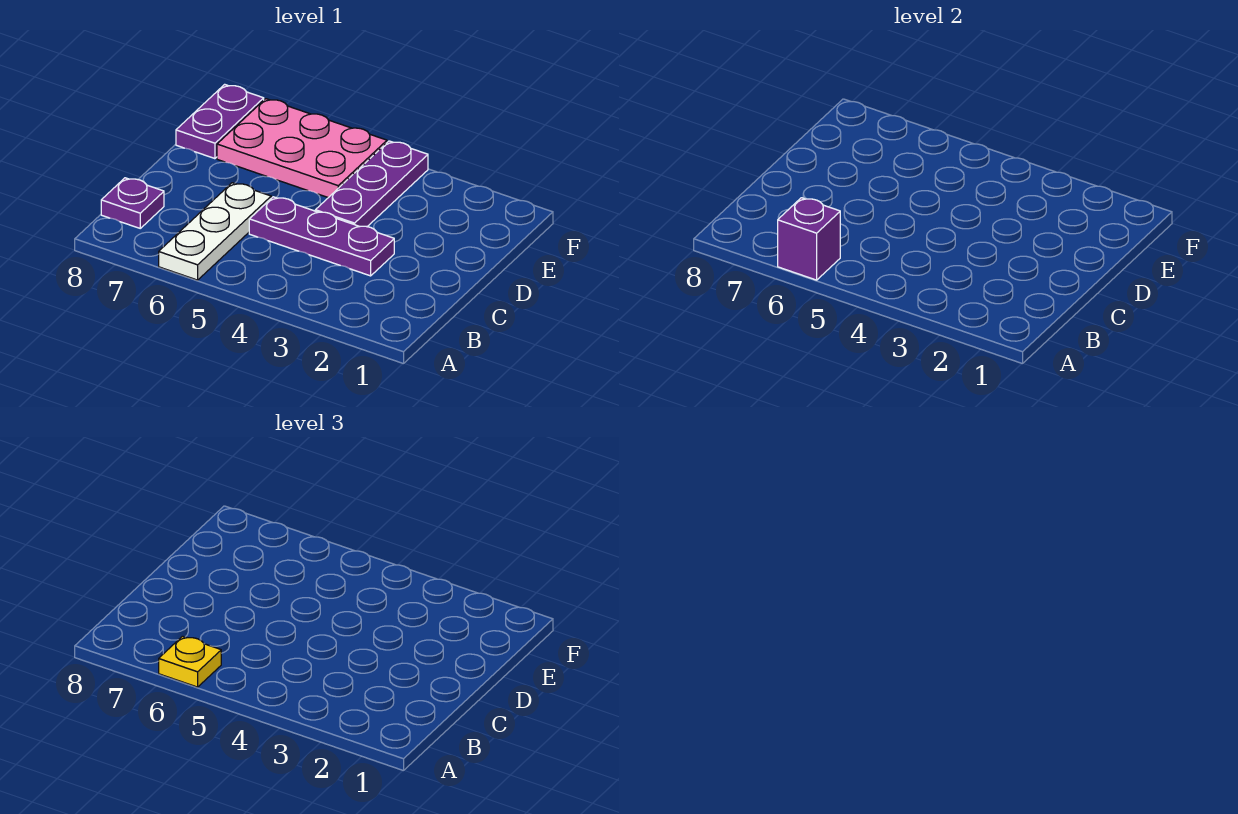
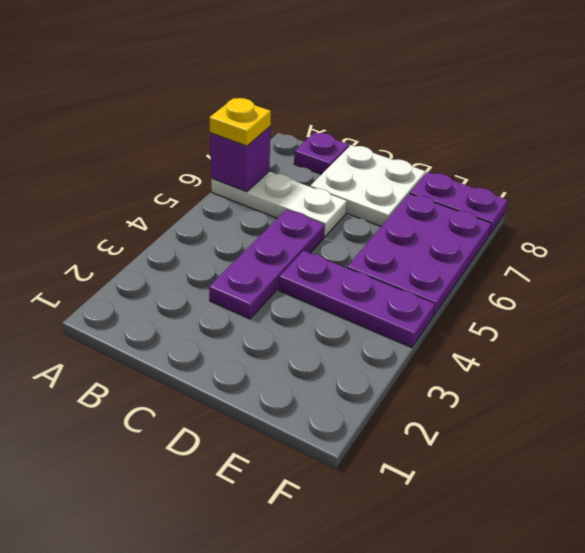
none -> white plate C7:D8 level 1
pink plate E5:F7 level 1 -> purple plate E5:F7 level 1

